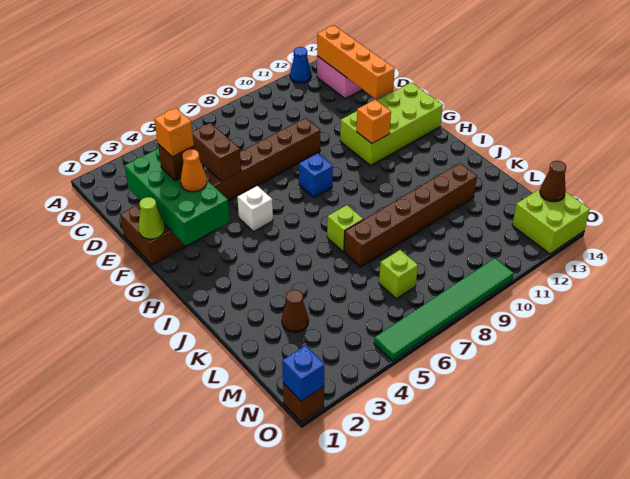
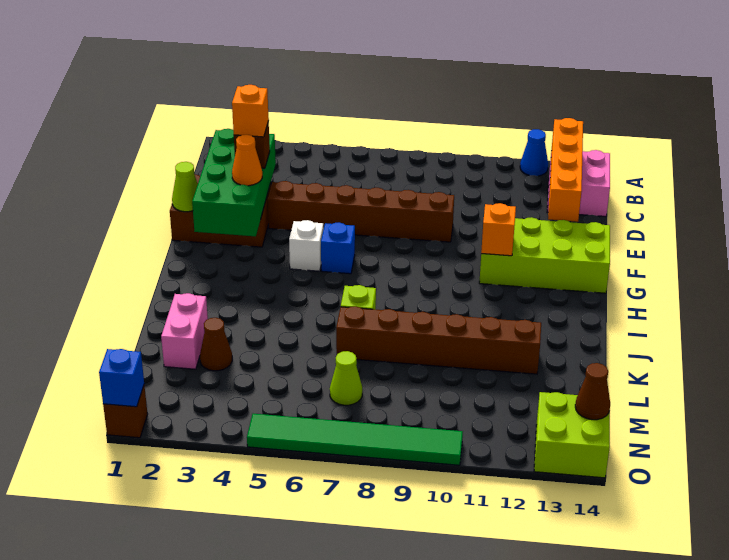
brown brick D5:E5 level 2 -> none
blue brick G8 level 1 -> blue brick G6 level 1
none -> pink brick K2:L2 level 1
lime brick M7 level 1 -> lime cone M7 level 1

